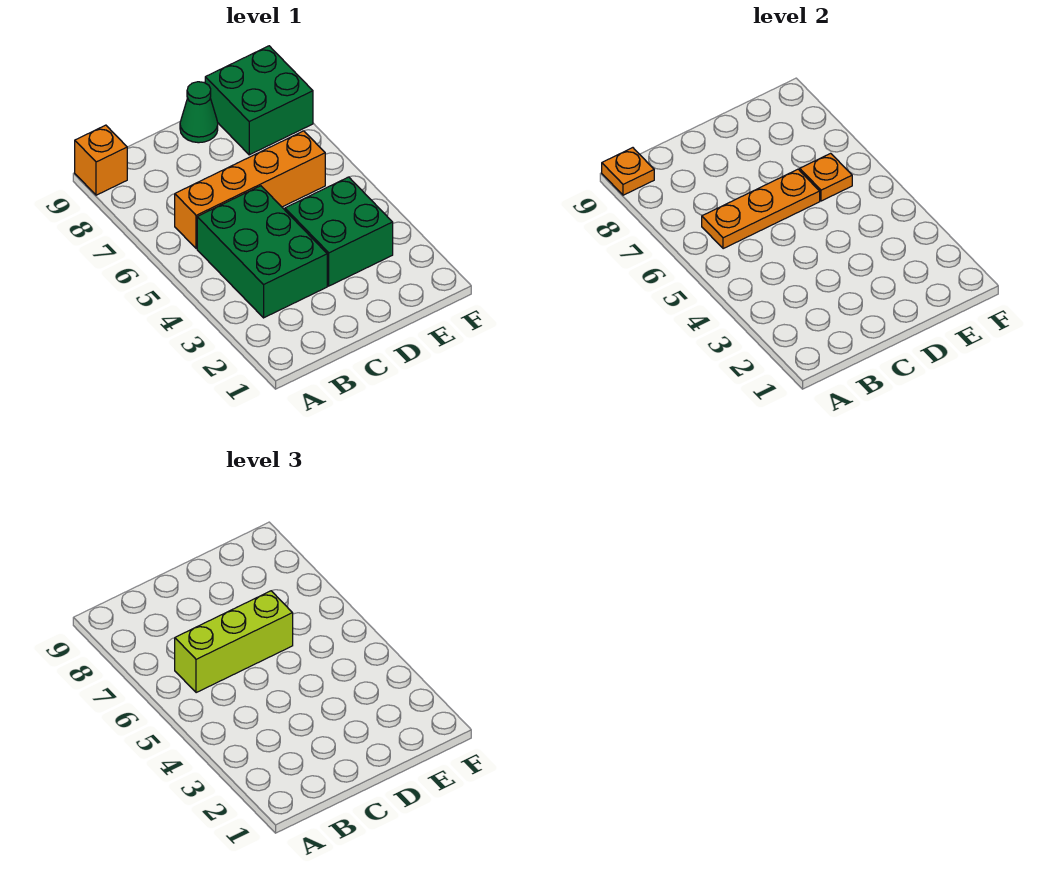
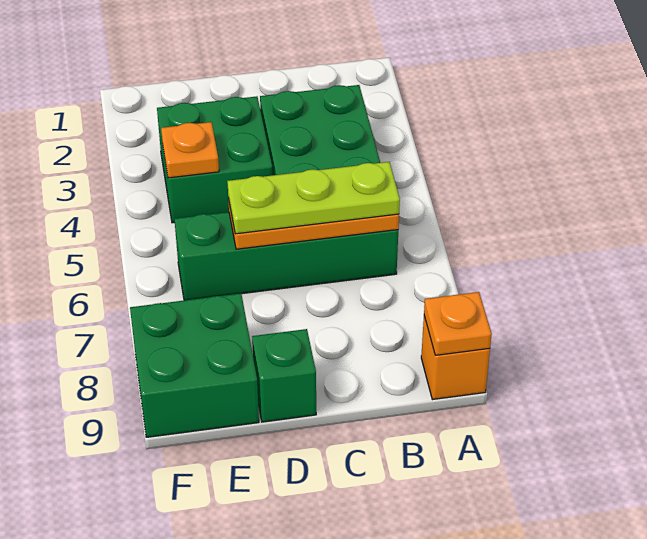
orange brick B6:E6 level 1 -> green brick B6:E6 level 1
lime brick B6:D6 level 3 -> lime plate B6:D6 level 3
green cone D9 level 1 -> green brick D9 level 1
orange plate E6 level 2 -> orange plate E4 level 2

